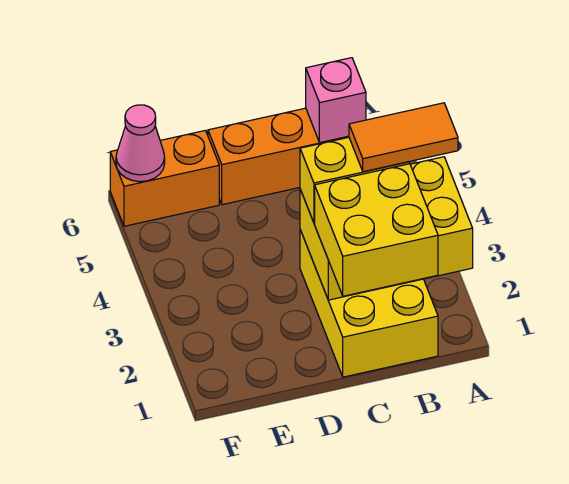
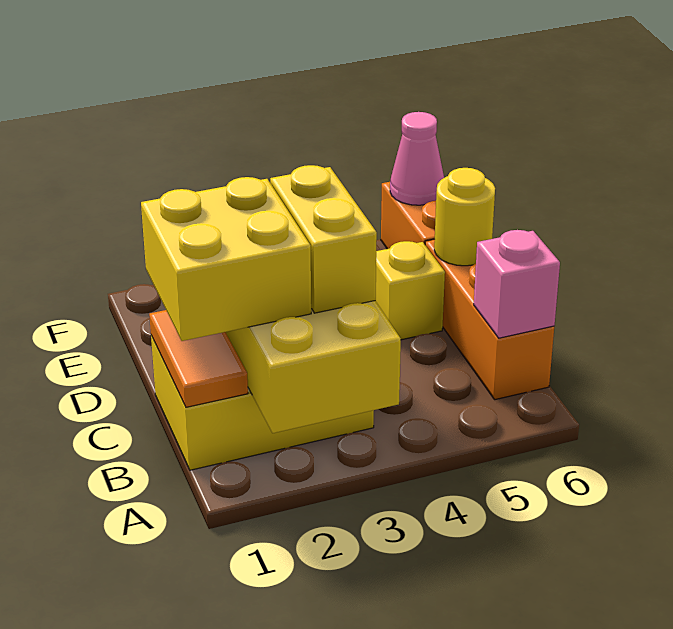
orange tile A3:B3 level 4 -> orange tile B1:C1 level 2
none -> yellow brick D5 level 1
none -> yellow round brick D6 level 2

